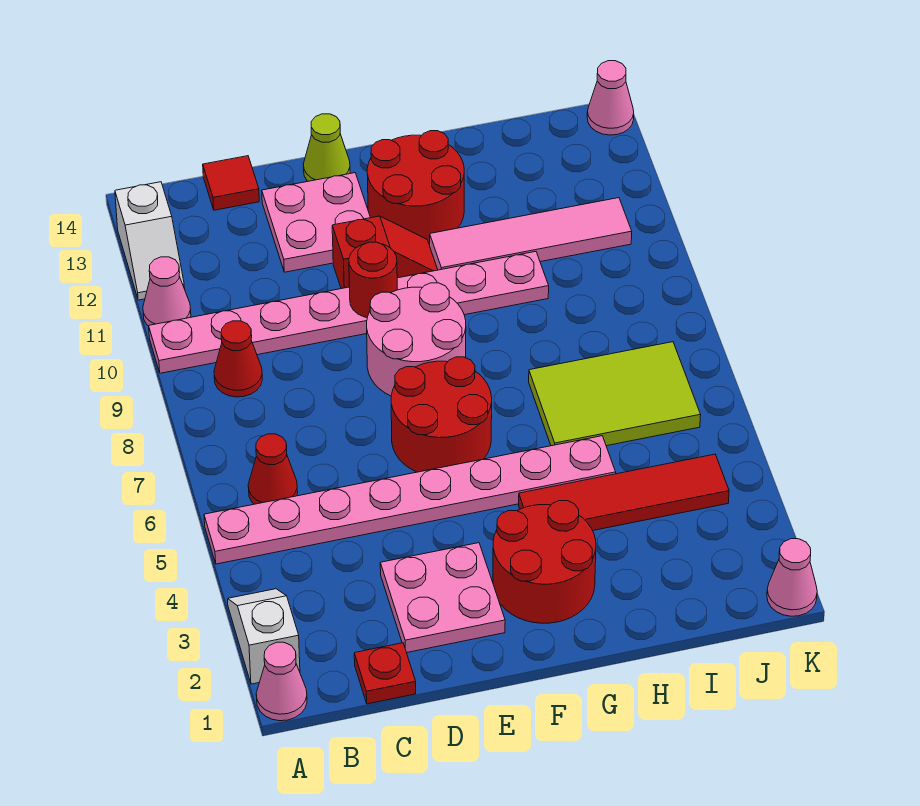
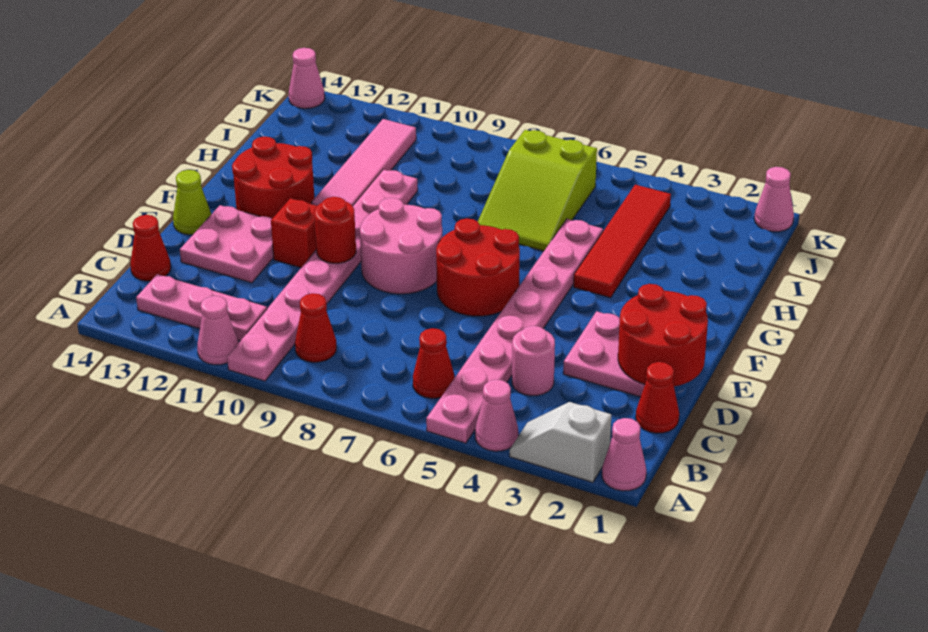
none -> pink cone A4 level 1
white slope A12:A13 level 1 top 13 -> none
none -> pink plate B11:B13 level 1
red plate C1 level 1 -> red cone C1 level 1
none -> pink round brick C4 level 1
red tile C14 level 1 -> red cone C14 level 1
red round brick F2:G3 level 1 -> red round brick D1:E2 level 2
lime tile H6:J7 level 1 -> lime slope H6:J7 level 1 top J

